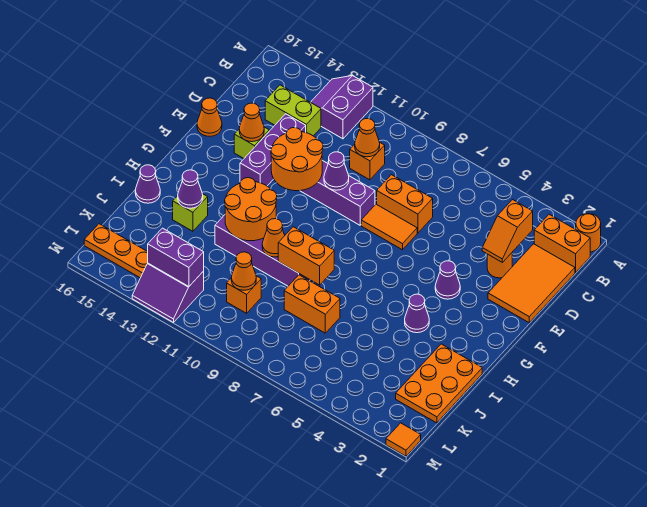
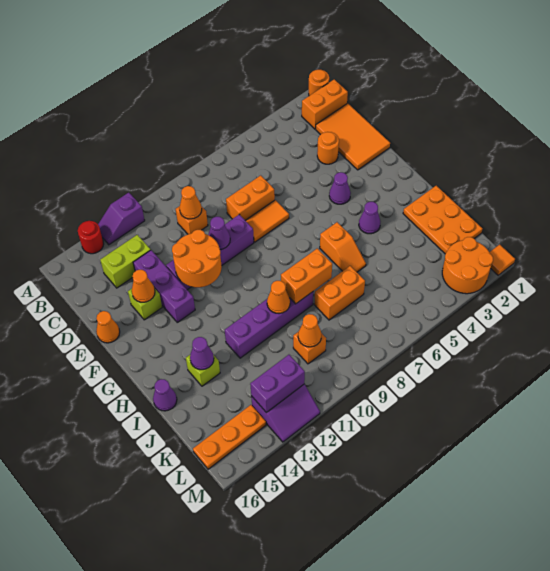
purple slope A12:B13 level 1 top 12 -> purple slope A12:A13 level 1 top 12
none -> red round brick A14 level 1
orange slope C3:D3 level 2 top C -> orange slope H6:I6 level 1 top H
orange round brick H11:I12 level 2 -> orange round brick L2:M3 level 1

